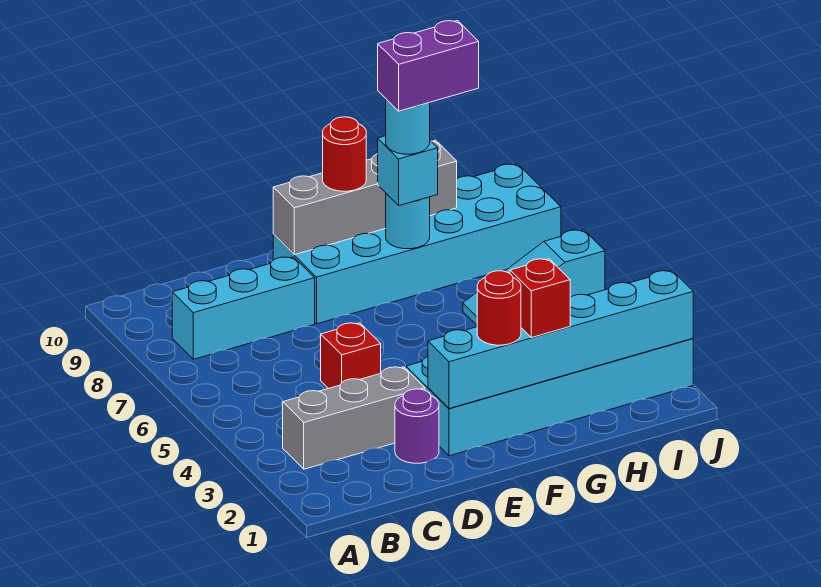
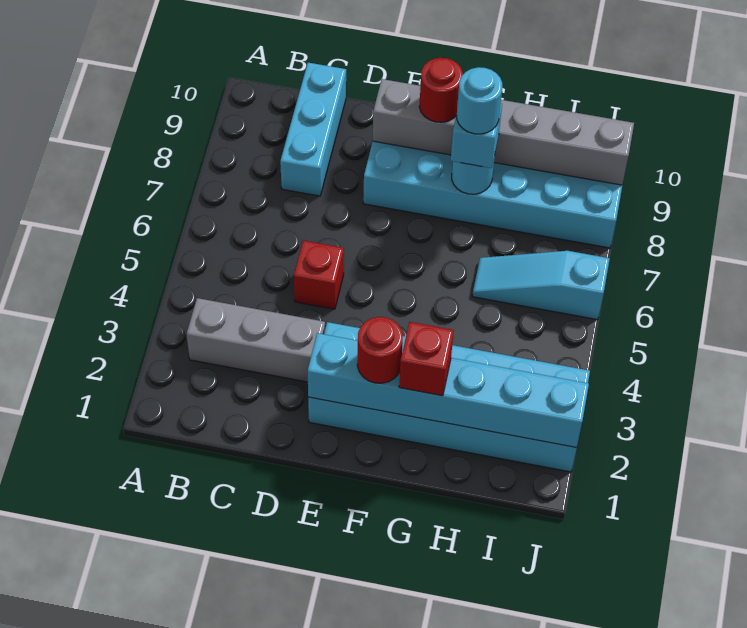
cyan brick B8:D8 level 1 -> cyan brick C8:C10 level 1
purple round brick D2 level 1 -> none
grey brick E9:H9 level 2 -> grey brick E9:J9 level 2
purple brick G8:H8 level 5 -> none

